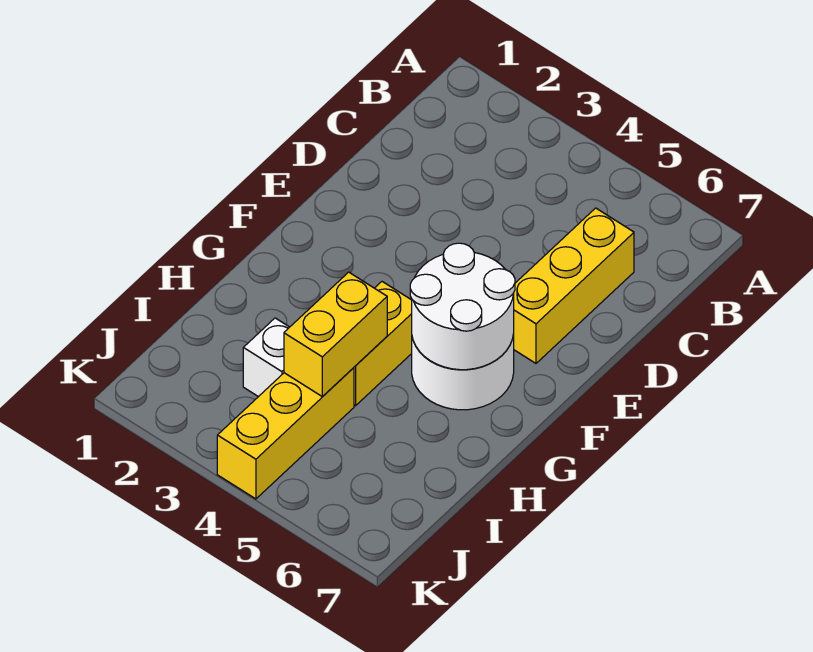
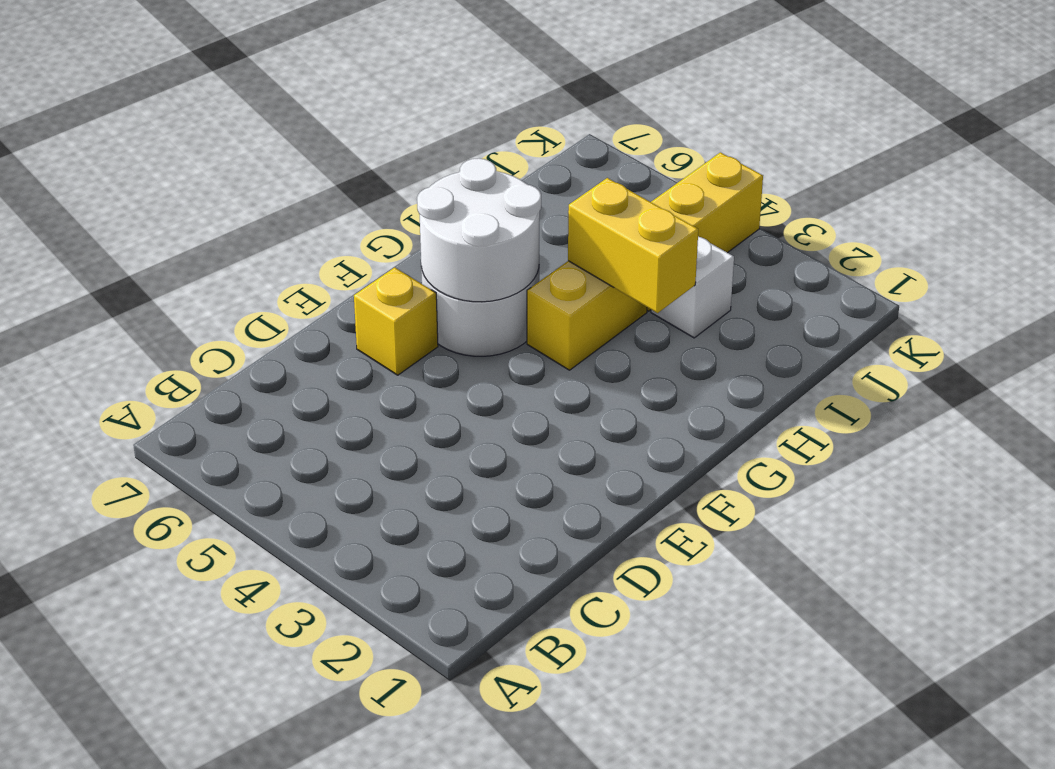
yellow brick C6:E6 level 1 -> yellow brick E6 level 1
yellow brick H4:I4 level 2 -> yellow brick H3:H4 level 2

